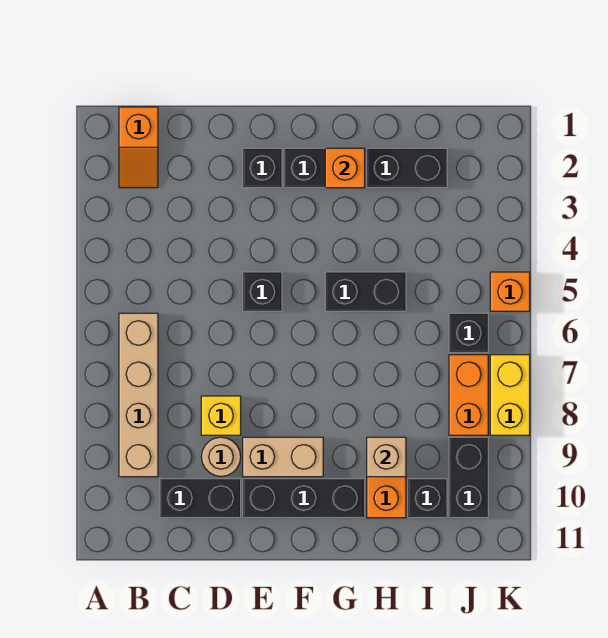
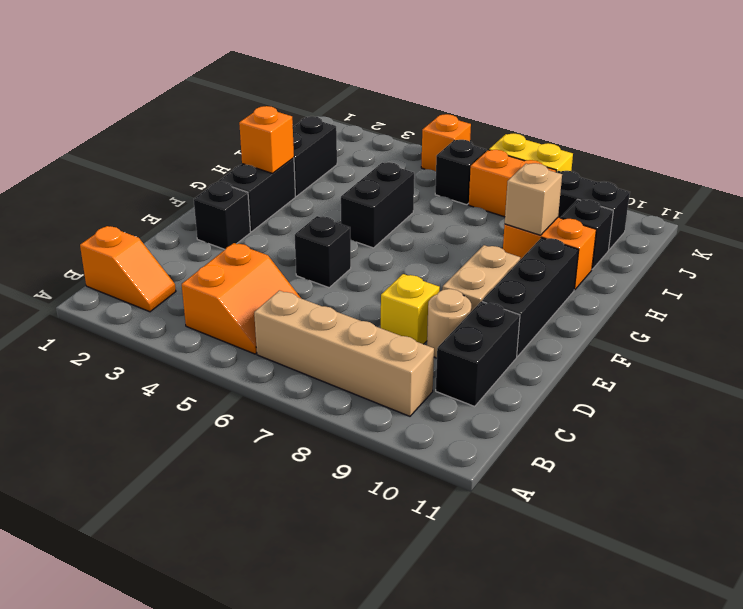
none -> orange slope B4:C5 level 1 top 4

